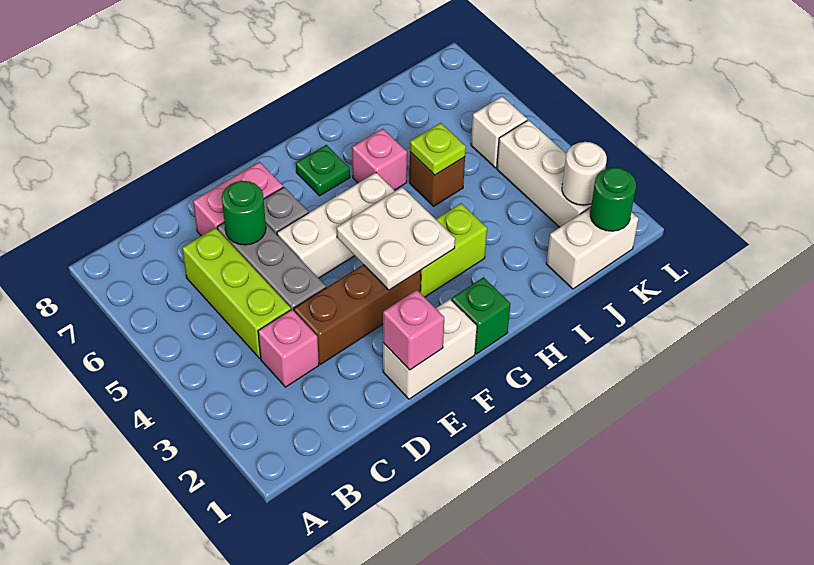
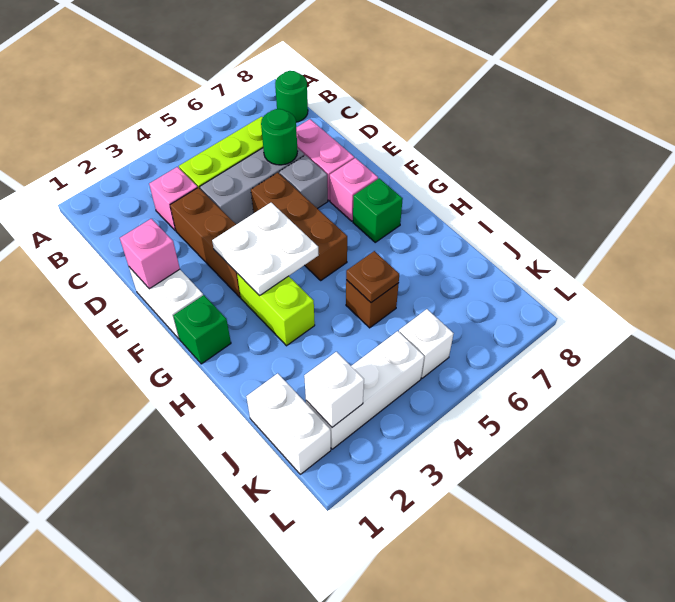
white brick E5:G5 level 1 -> brown brick E5:G5 level 1
green plate G7 level 1 -> green brick G7 level 1
pink brick H6 level 1 -> pink brick F7 level 1
lime plate I5 level 2 -> brown plate I5 level 2
green round brick K1 level 2 -> green round brick B8 level 1
white round brick K2 level 2 -> white brick K2 level 2

